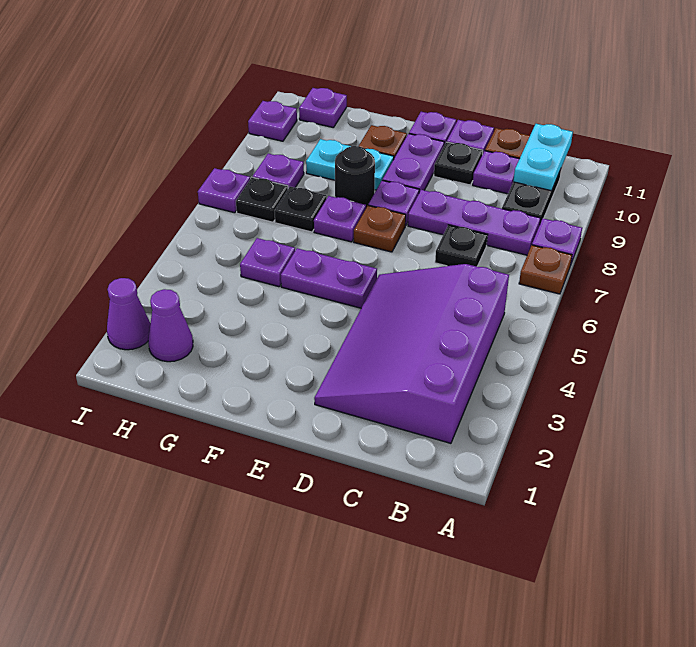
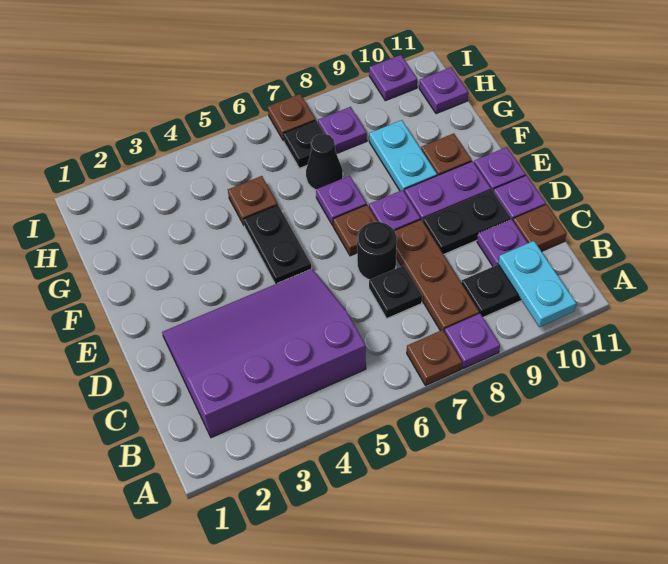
purple plate B8:D8 level 1 -> brown plate B8:D8 level 1
cyan plate B10:B11 level 2 -> cyan plate A10:B10 level 2
black plate D10 level 1 -> black plate D9:D10 level 1
purple plate E5:F5 level 1 -> black plate E5:F5 level 1
black round brick F8 level 1 -> black round brick D7 level 1
purple plate G5 level 1 -> brown plate G5 level 1
black plate G7 level 1 -> black cone G7 level 1
purple cone H2 level 1 -> none
purple cone I2 level 1 -> none
purple plate I7 level 1 -> brown plate I7 level 1

